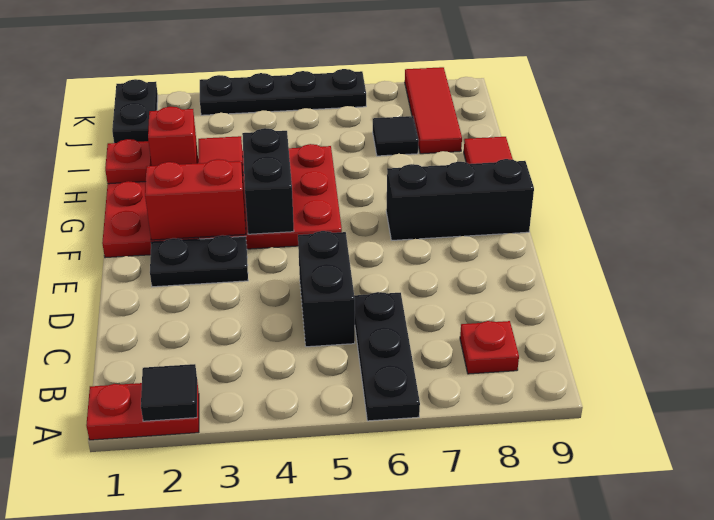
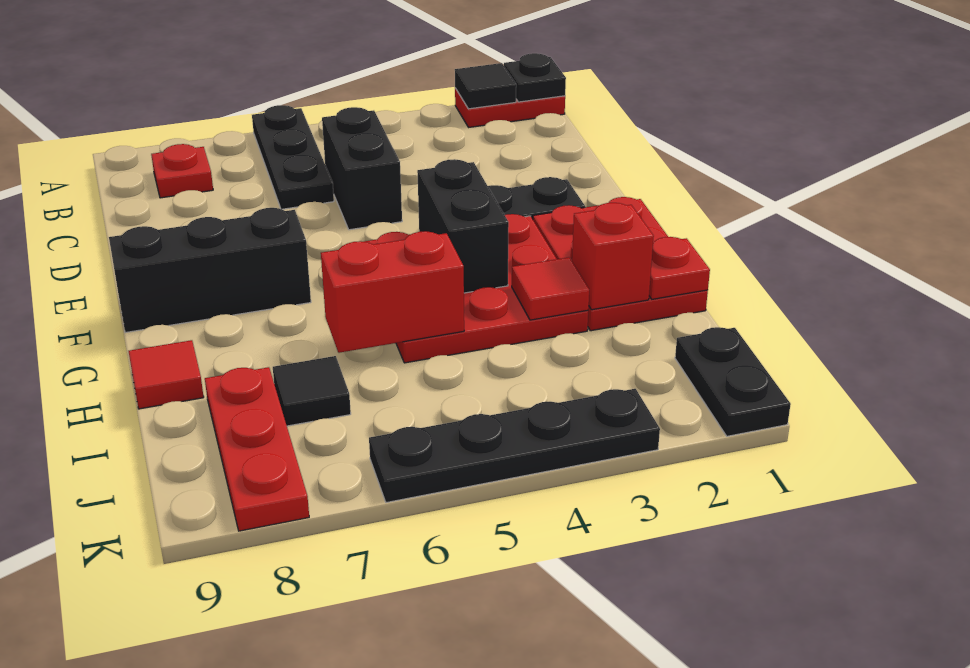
none -> black plate A1 level 2
red brick F2:F3 level 2 -> red brick H5:H6 level 2
red tile I8:K8 level 1 -> red plate I8:K8 level 1

